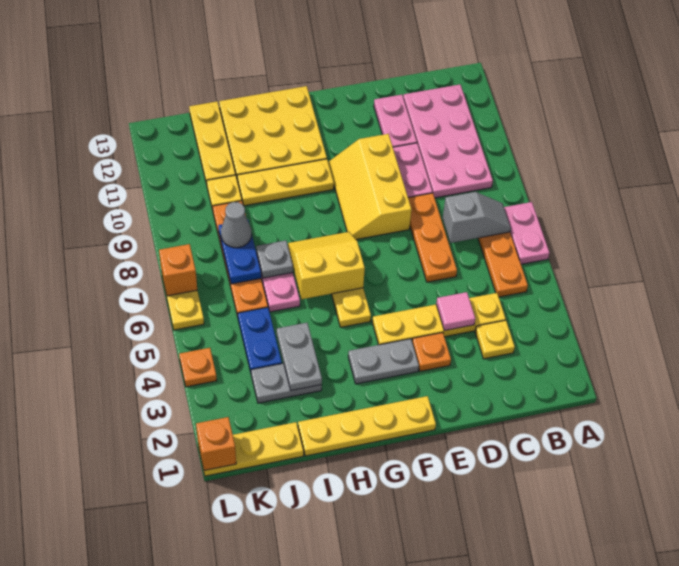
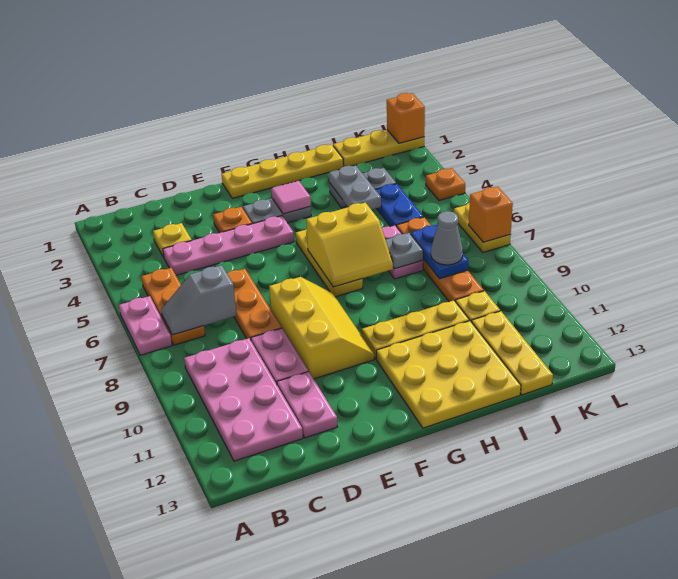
yellow plate C4:F4 level 1 -> pink plate C4:F4 level 1
pink tile D4 level 2 -> pink tile G3 level 2

